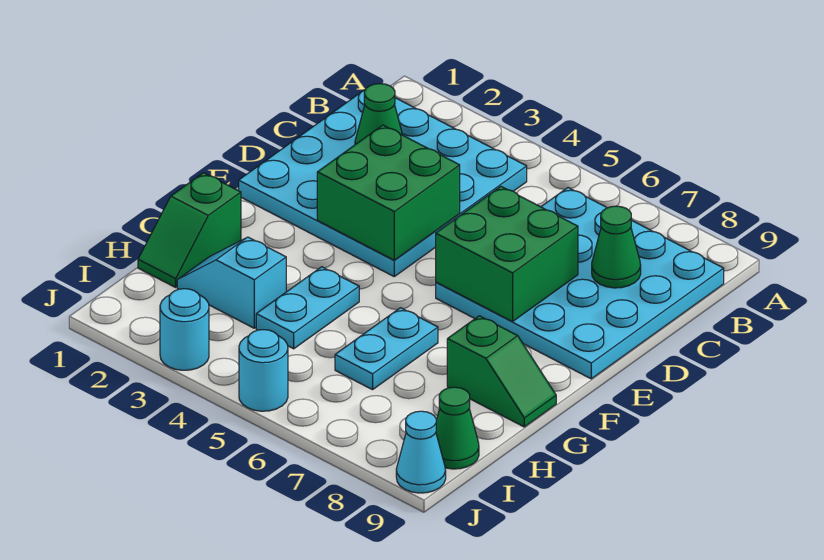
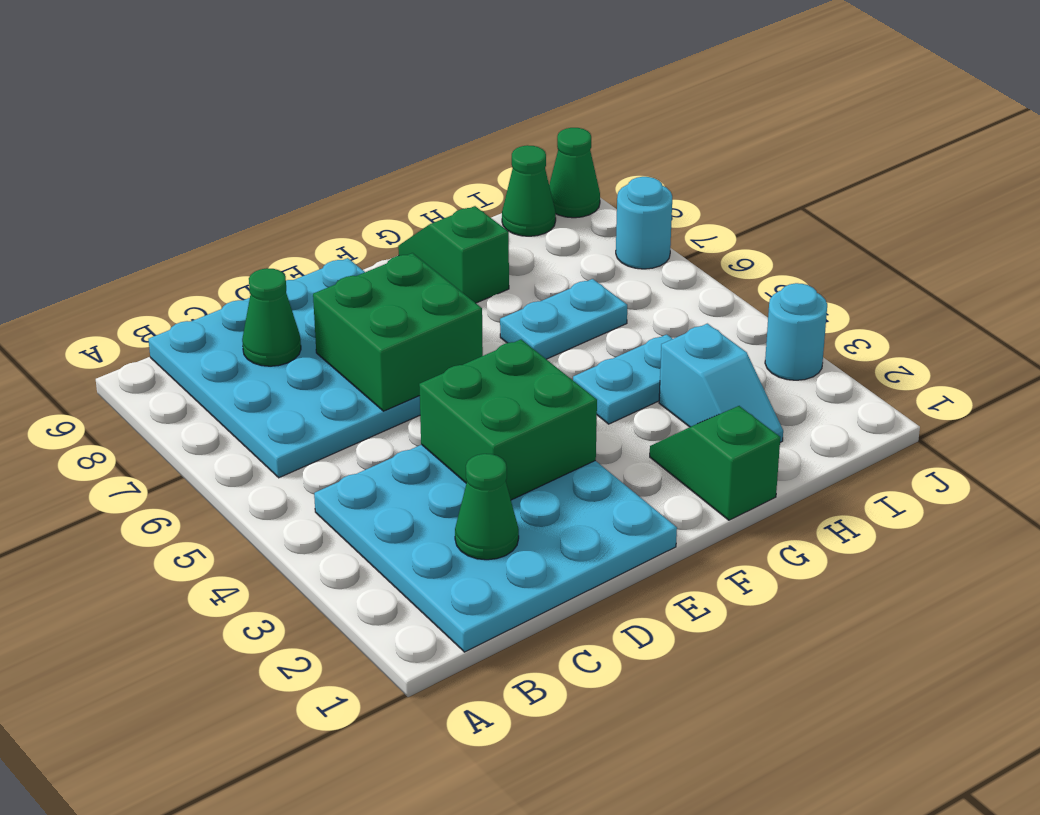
green slope G1:H1 level 1 top G -> green slope G1:G2 level 1 top 1
cyan round brick J5 level 1 -> cyan round brick J7 level 1
cyan cone J9 level 1 -> green cone J9 level 1

